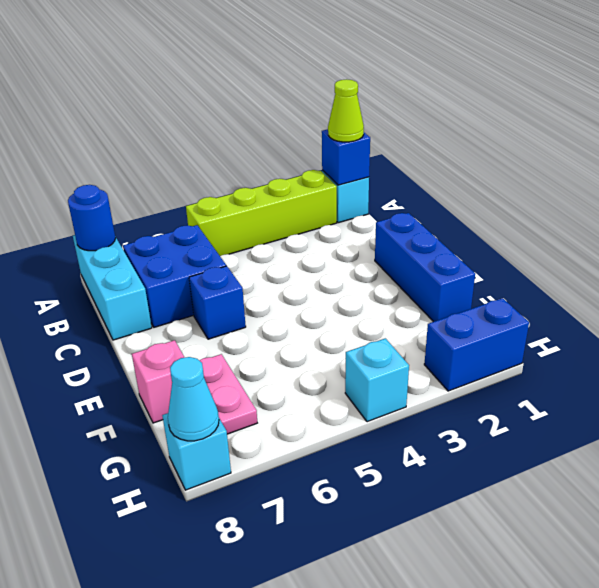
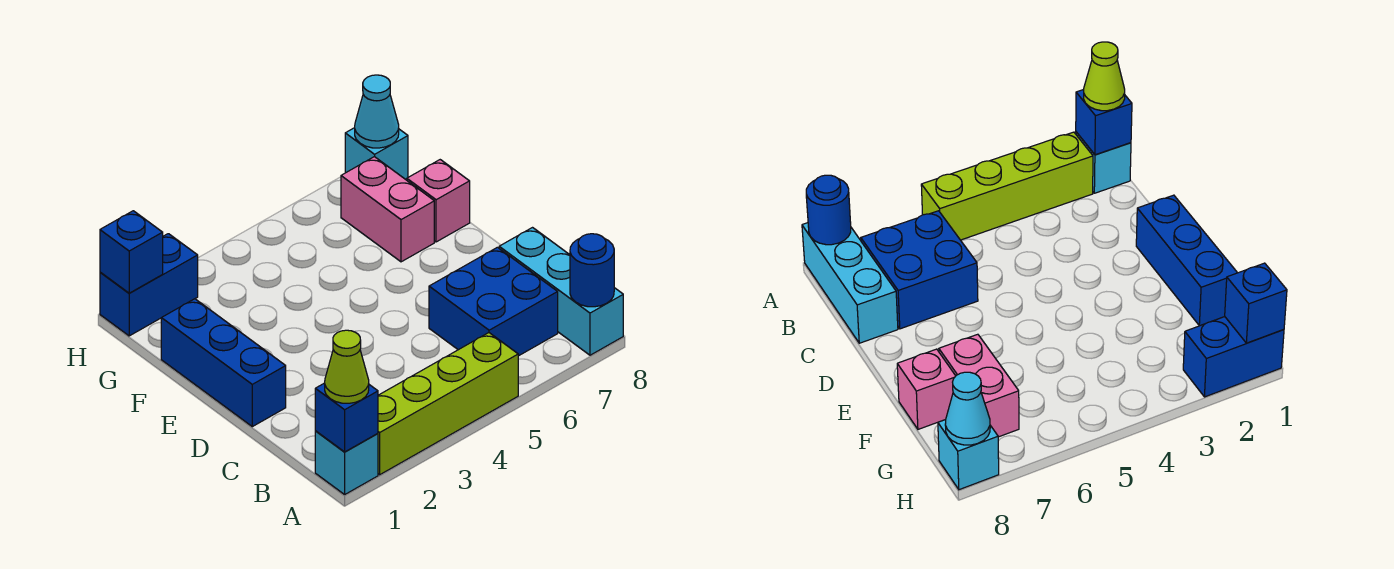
blue brick D6 level 1 -> blue brick H1 level 2
pink plate F7:G7 level 1 -> pink brick F7:G7 level 1
cyan brick H4 level 1 -> none

